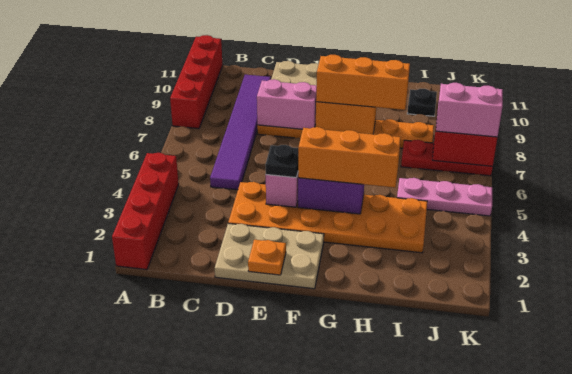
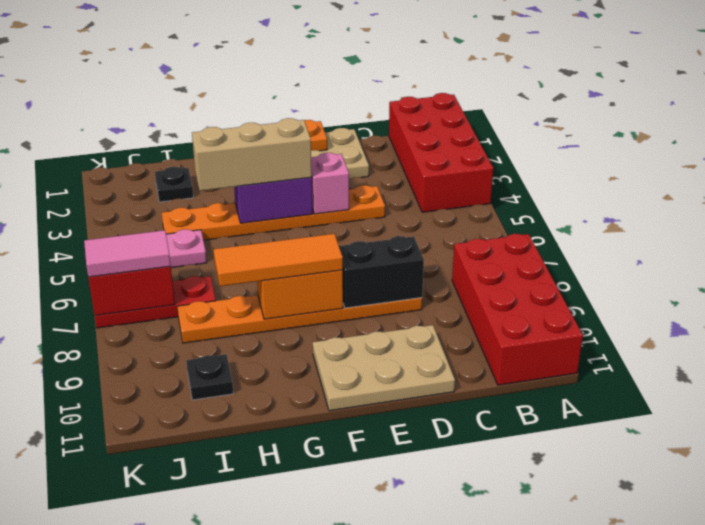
red brick A1:A4 level 1 -> red brick A1:B4 level 1
red brick A8:A11 level 1 -> red brick A8:B11 level 1
purple tile C5:C10 level 1 -> none
orange plate D3:I4 level 1 -> orange plate D4:I4 level 1
pink brick D8:E8 level 2 -> black brick D8:E8 level 2
black plate E4 level 3 -> black plate I2 level 1
orange brick F4:H4 level 3 -> tan brick F4:H4 level 3
orange brick F8:H8 level 3 -> orange tile F8:H8 level 3
pink brick J7:K7 level 3 -> pink tile J7:K7 level 3

